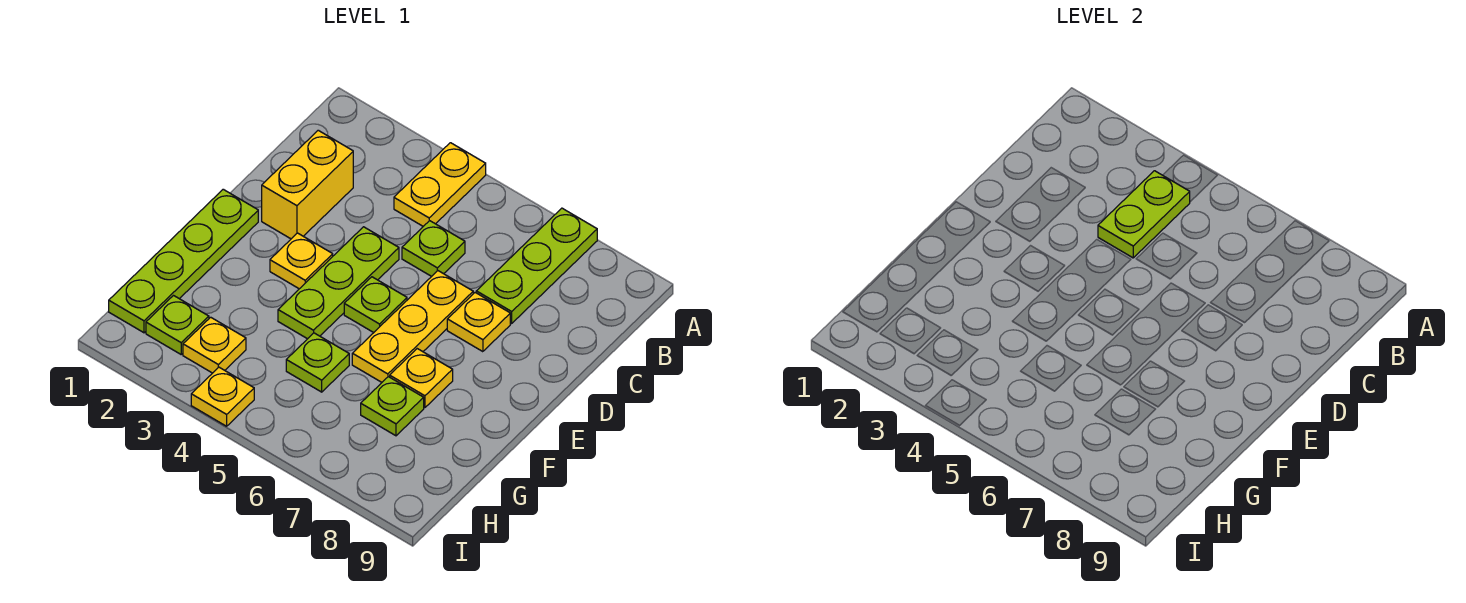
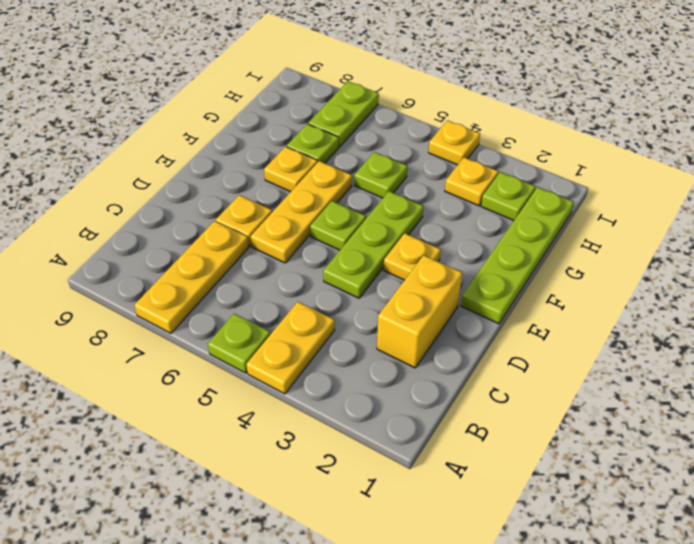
lime plate A7:C7 level 1 -> yellow plate A7:C7 level 1
lime plate B4:C4 level 2 -> lime plate H7:I7 level 1
lime plate C5 level 1 -> lime plate A5 level 1

